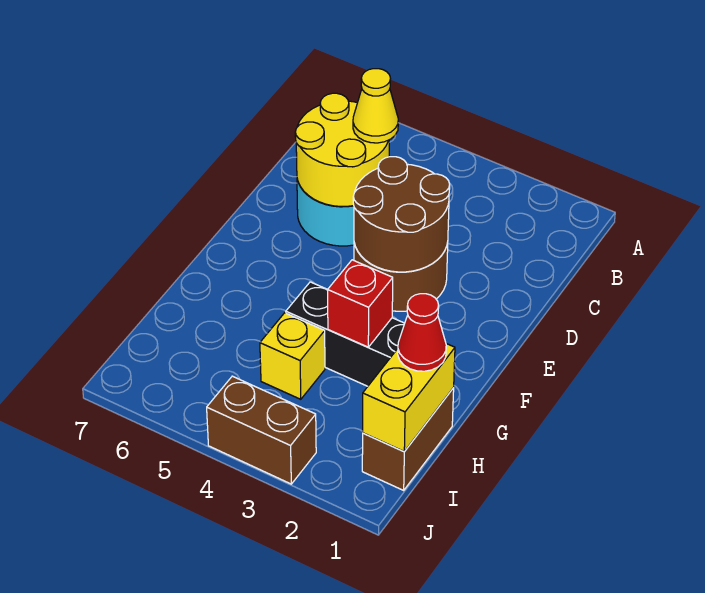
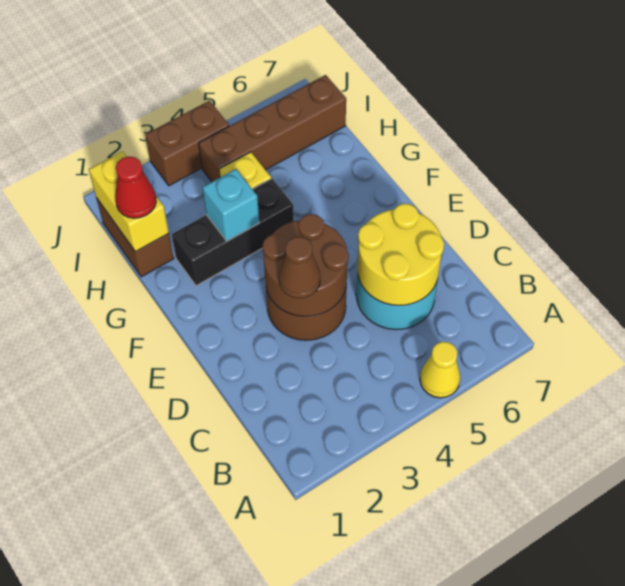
yellow cone C5 level 3 -> yellow cone A5 level 1
none -> brown cone D3 level 3
red brick G3 level 2 -> cyan brick G3 level 2
none -> brown brick I4:I7 level 1

